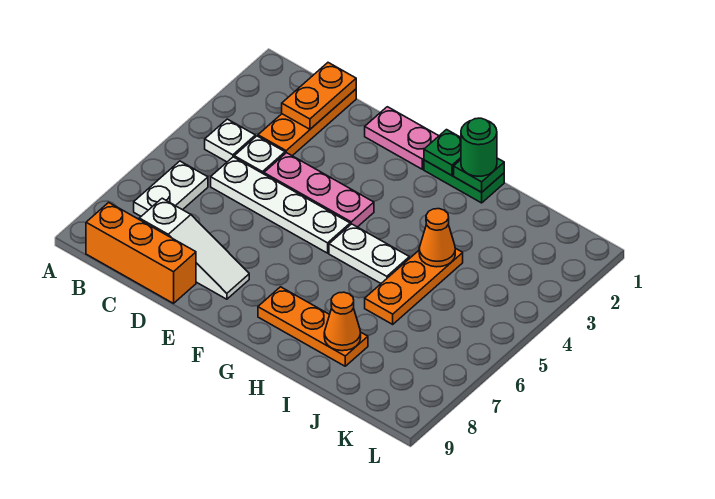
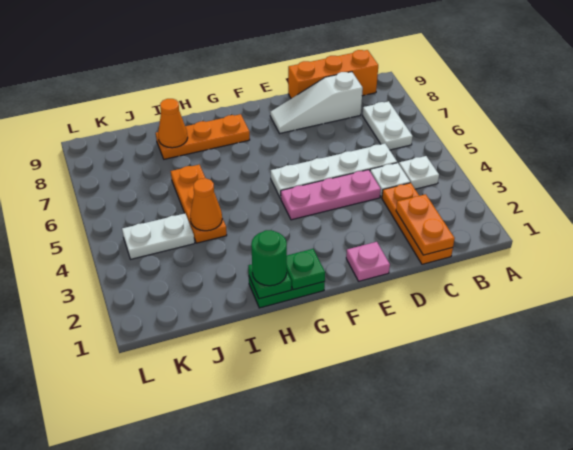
pink plate E1:F1 level 1 -> pink plate E1 level 1
white plate G5:H5 level 1 -> white plate J4:K4 level 1

